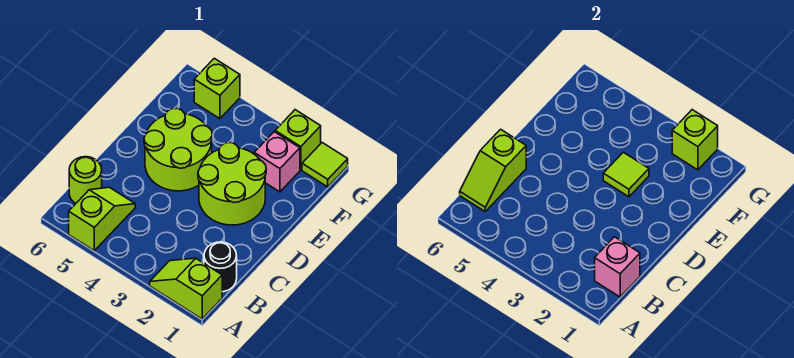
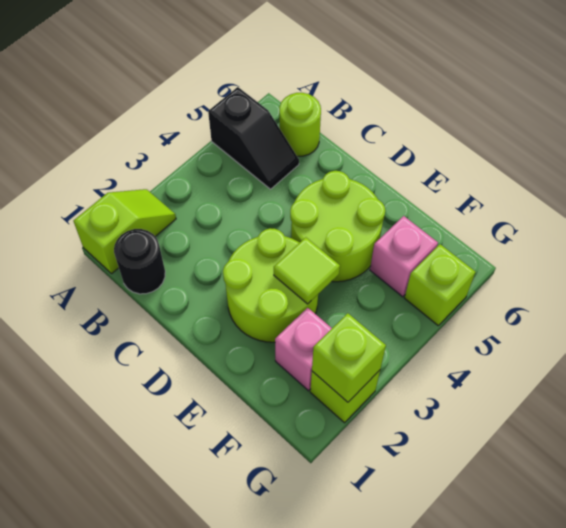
lime slope A5:B5 level 1 top A -> black slope A5:B5 level 1 top A
pink brick B1 level 2 -> pink brick F5 level 1
lime slope B6:C6 level 2 top C -> none
lime tile G1 level 1 -> none

